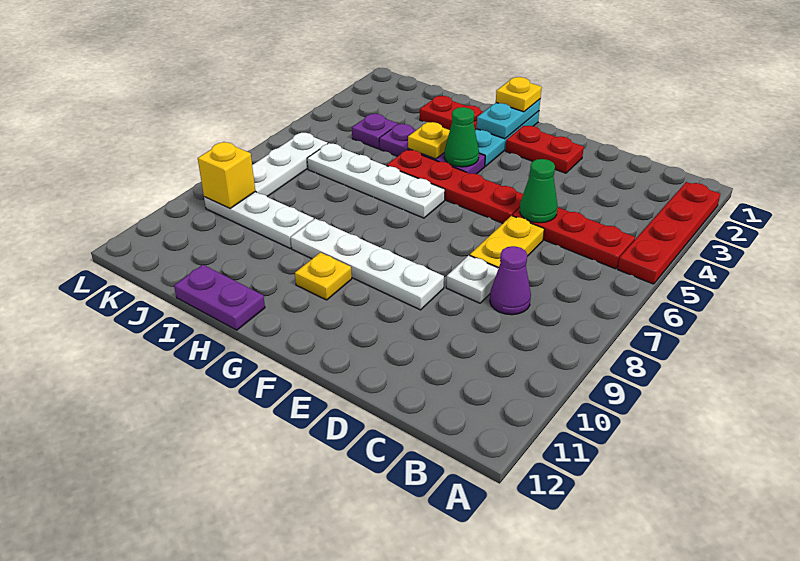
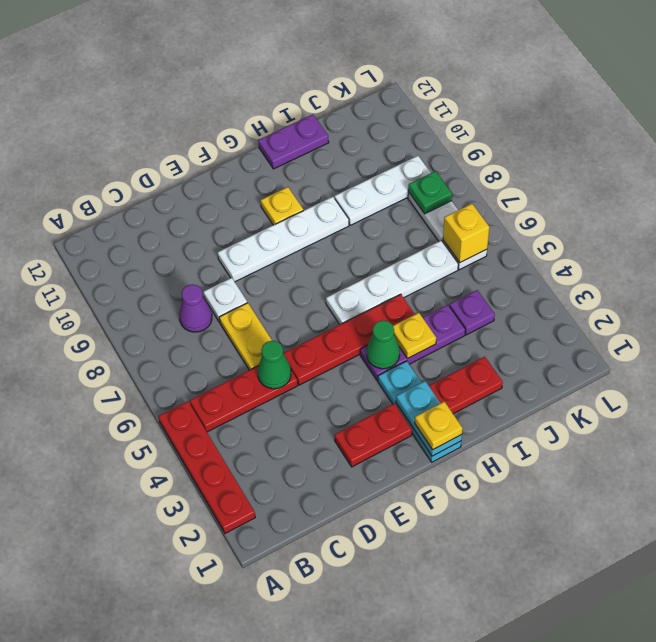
none -> green plate K8 level 2
yellow brick K9 level 2 -> yellow brick K6 level 2

